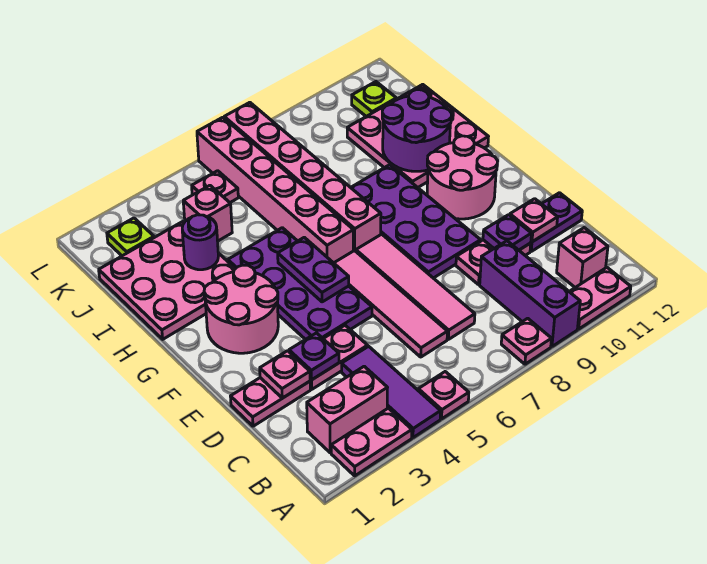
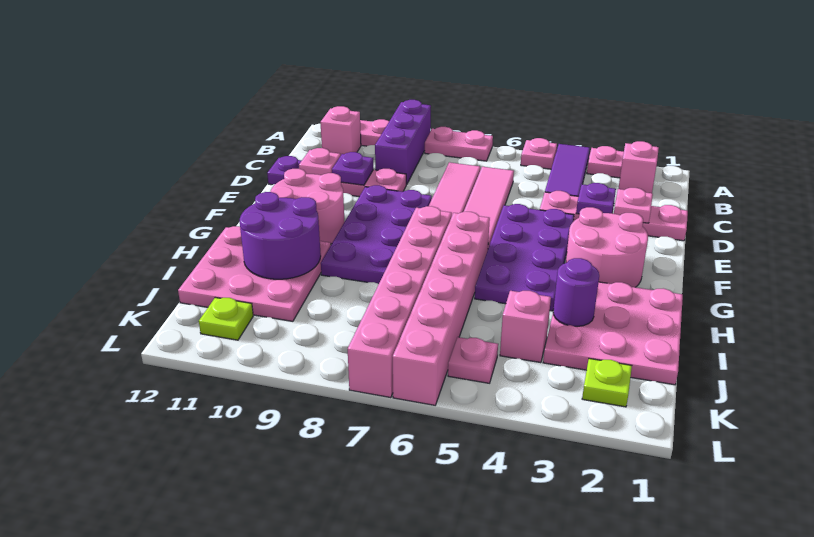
pink plate A8 level 1 -> pink plate A7:A8 level 1
pink brick B2:B3 level 1 -> pink brick B2 level 1
purple plate F5:G5 level 2 -> none

